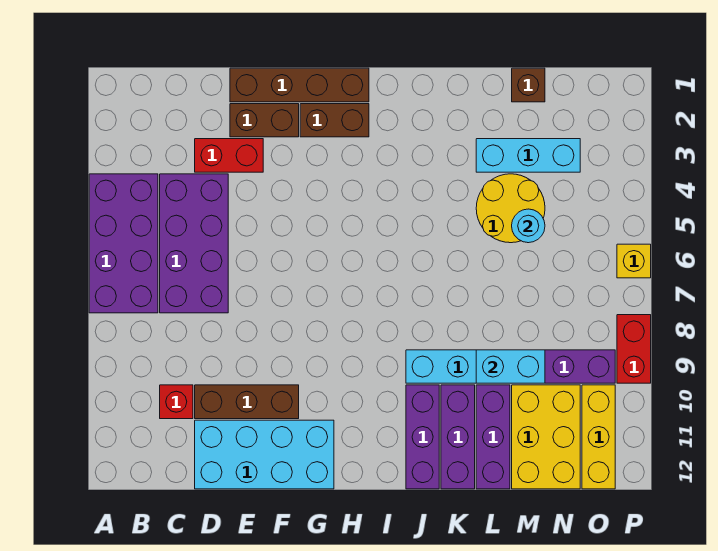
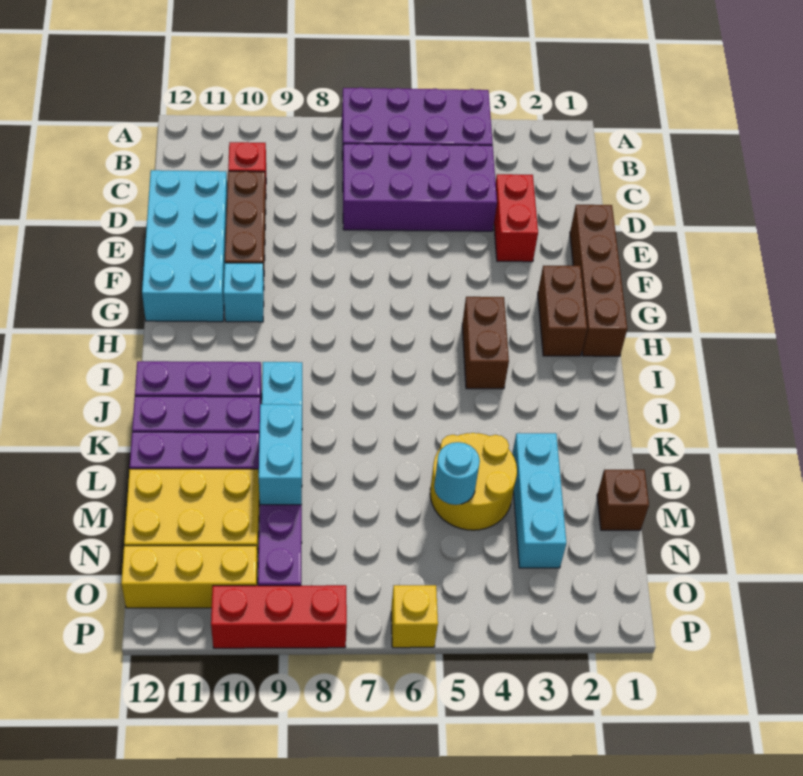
brown brick E2:F2 level 1 -> brown brick H4:I4 level 1
none -> cyan brick G10 level 1
red brick P8:P9 level 1 -> red brick P8:P10 level 1

